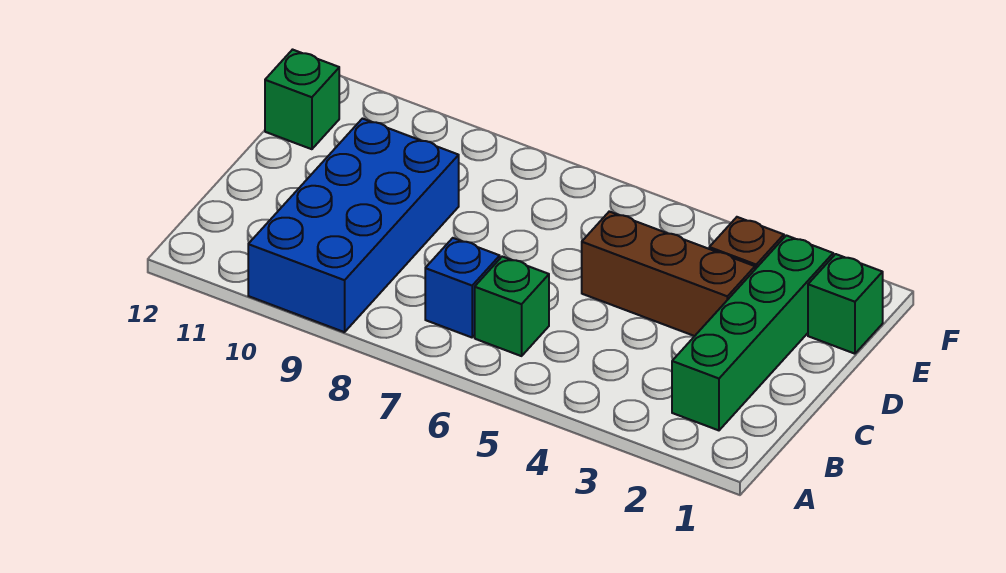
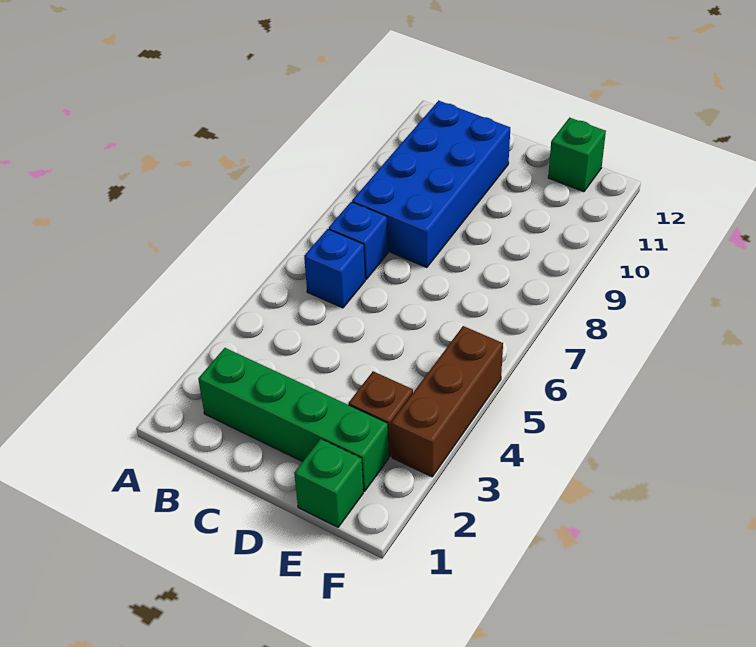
blue brick A9:D10 level 1 -> blue brick B8:C11 level 1
green brick B6 level 1 -> blue brick B6 level 1
brown brick D3:D5 level 1 -> brown brick F3:F5 level 1

